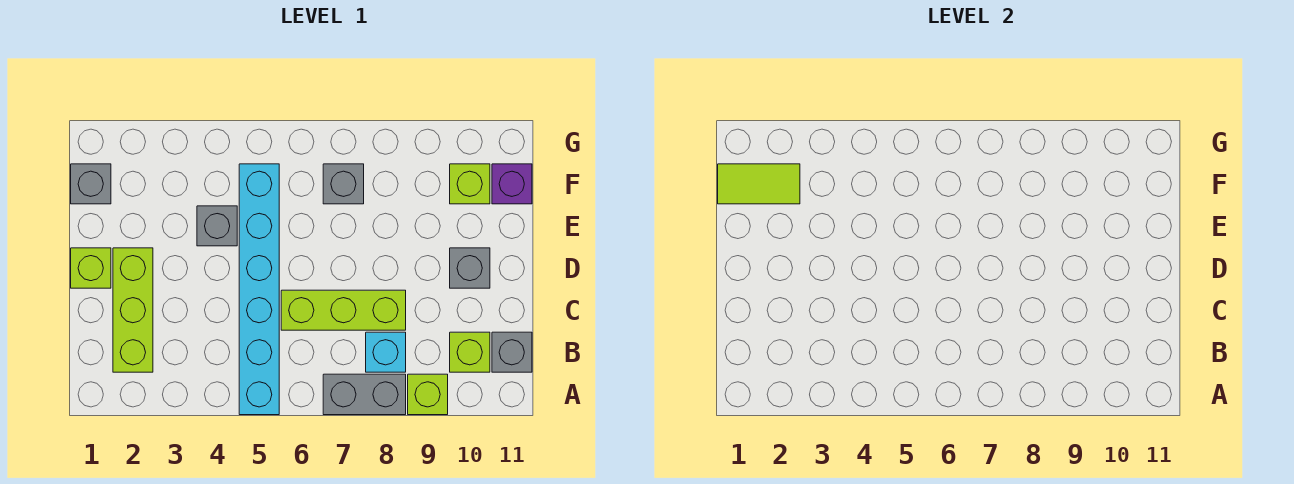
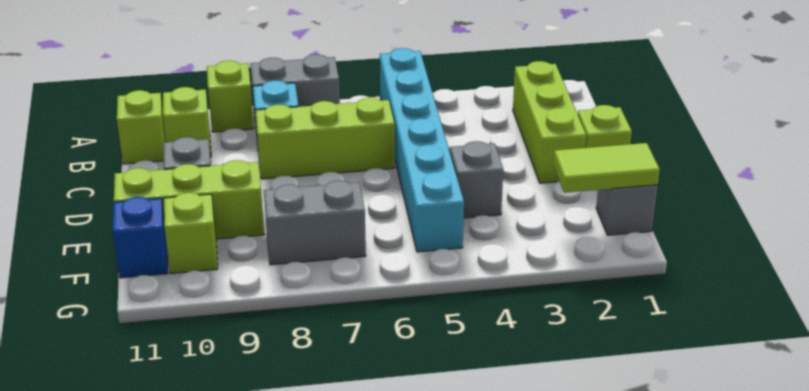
grey brick B11 level 1 -> lime brick B11 level 1
none -> lime brick E9:E11 level 1
grey brick F7 level 1 -> grey brick F7:F8 level 1
purple brick F11 level 1 -> blue brick F11 level 1

